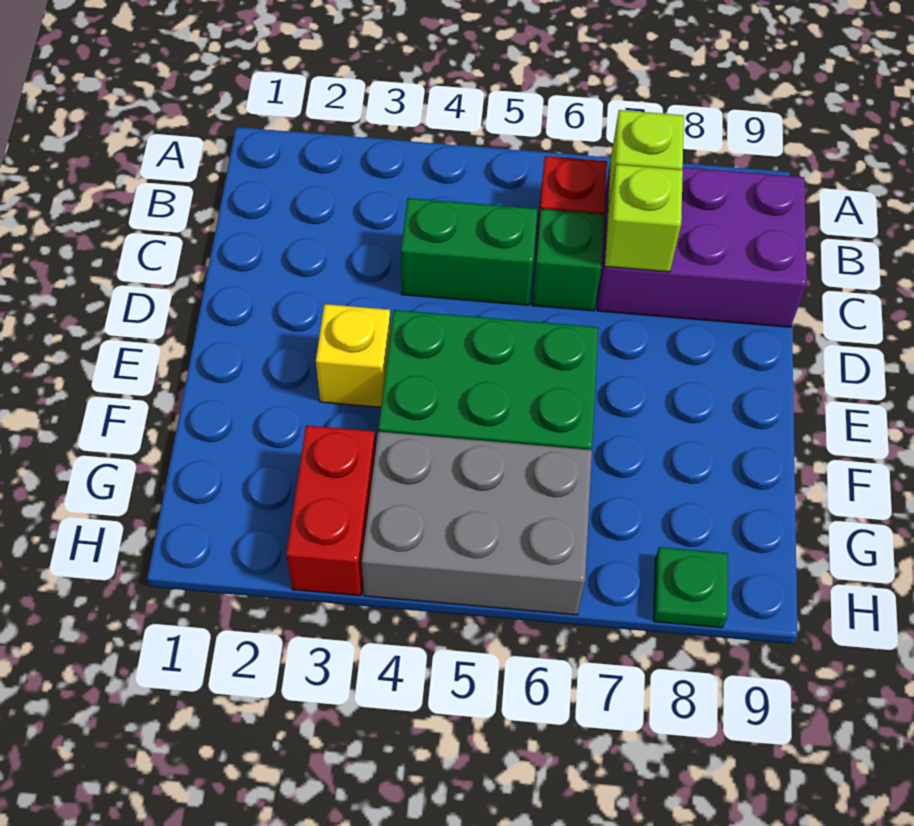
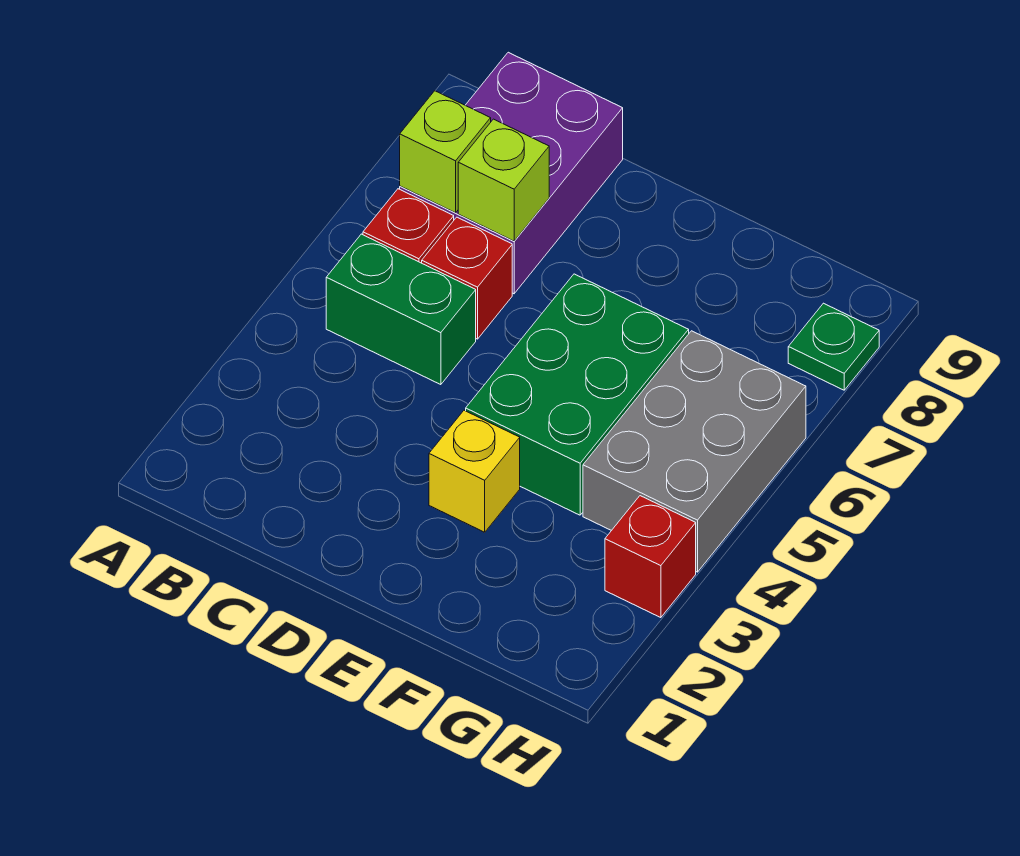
green brick C4:C5 level 1 -> green brick B5:C5 level 1
green brick C6 level 1 -> red brick C6 level 1
red brick G3:H3 level 1 -> red brick H3 level 1

